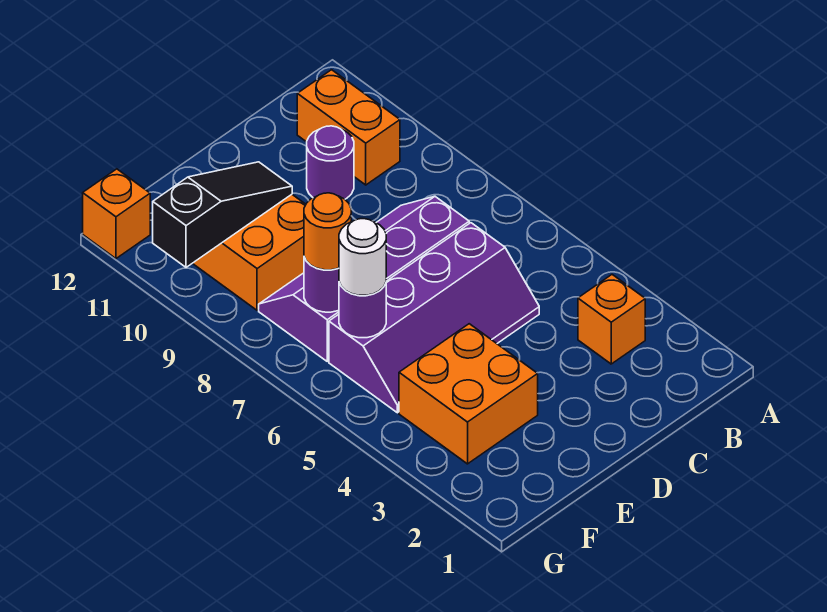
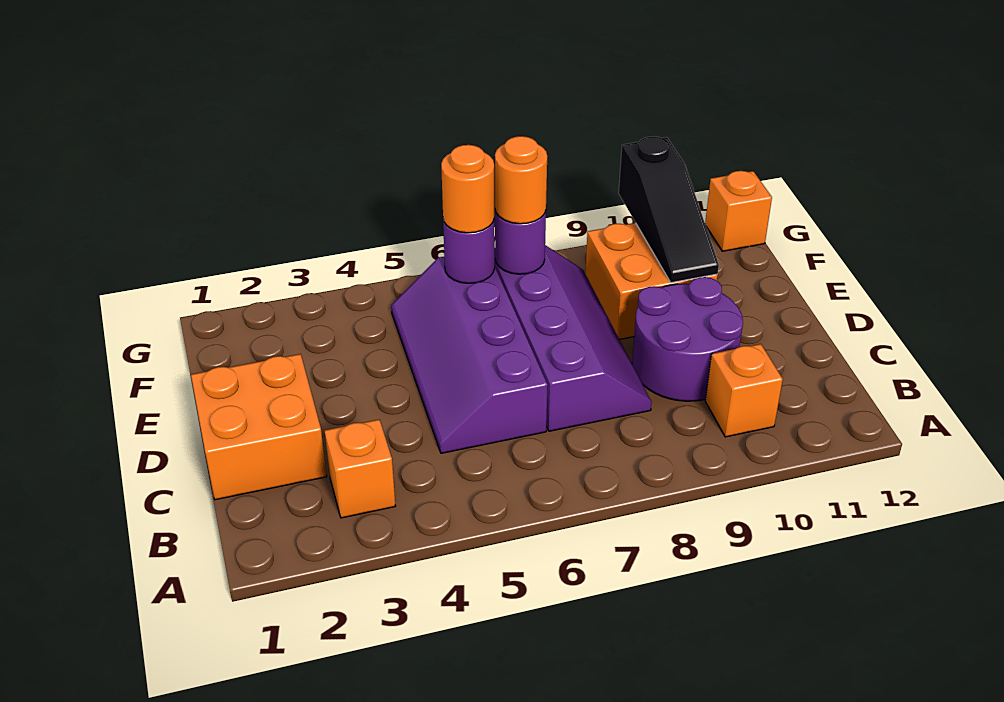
orange brick B10:B11 level 1 -> orange brick B10 level 1
purple round brick C10 level 1 -> purple round brick C9:D10 level 1
orange brick E3:F4 level 1 -> orange brick C1:D2 level 1
white round brick F6 level 3 -> orange round brick F6 level 3

